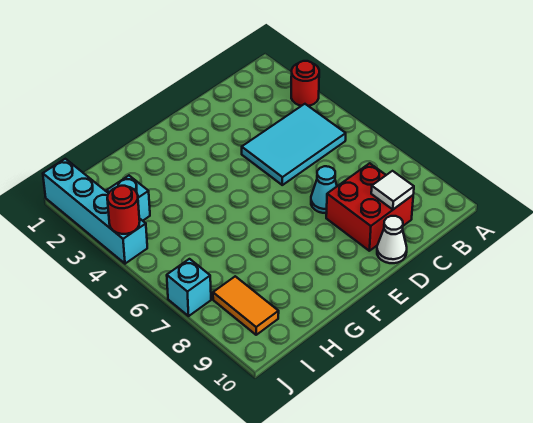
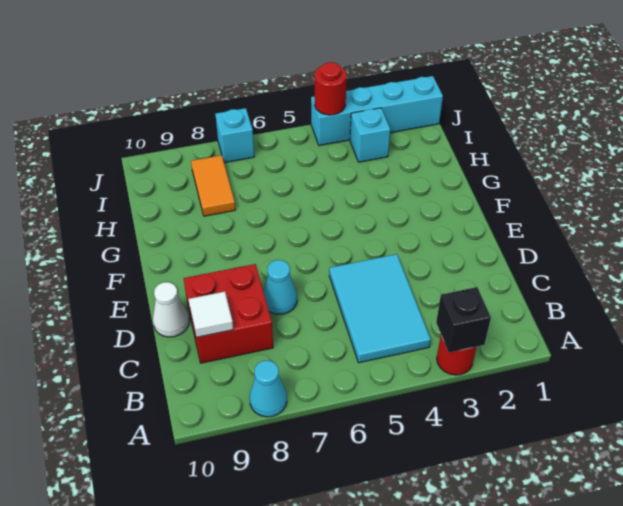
none -> black brick A3 level 2
none -> cyan cone A8 level 1
orange tile I8:I9 level 1 -> orange tile H8:I8 level 1

